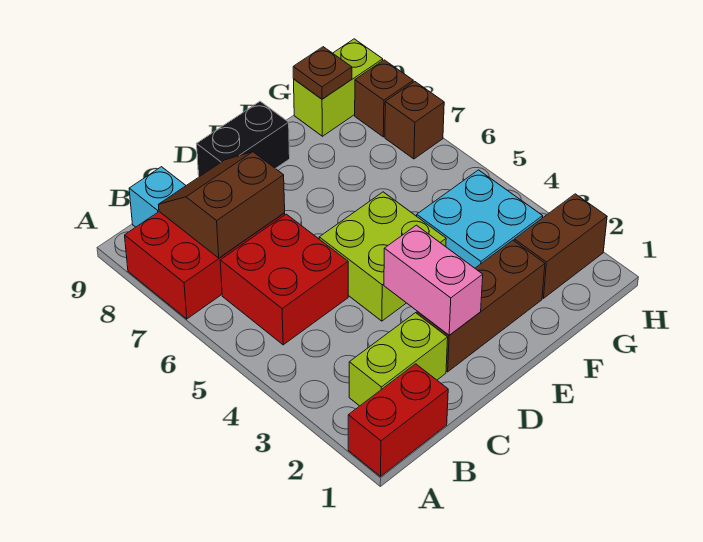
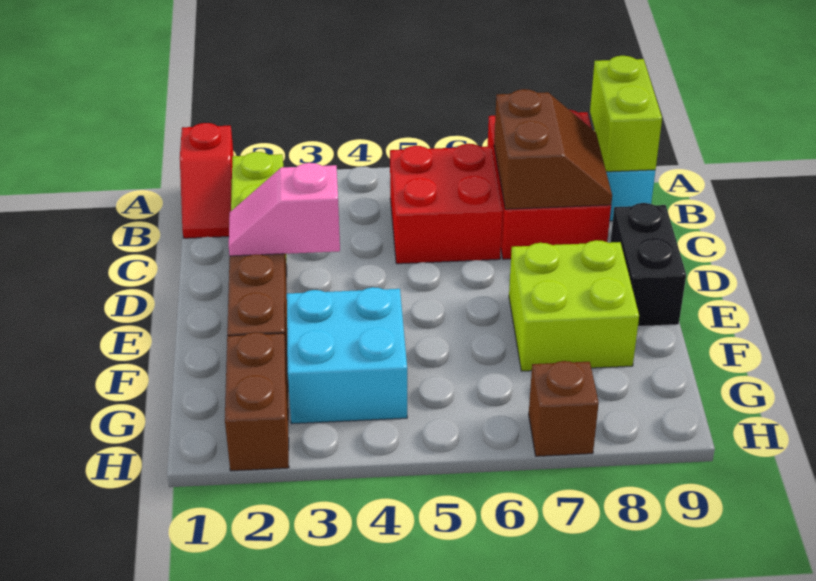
red brick A1:B1 level 1 -> red slope A1:B1 level 1 top A
pink brick D2:D3 level 2 -> pink slope D2:D3 level 2 top 3
lime brick D4:E5 level 1 -> lime brick E7:F8 level 1
lime brick G9:H9 level 1 -> lime brick A9:B9 level 2
brown plate G9 level 2 -> none
brown brick H8 level 1 -> none

